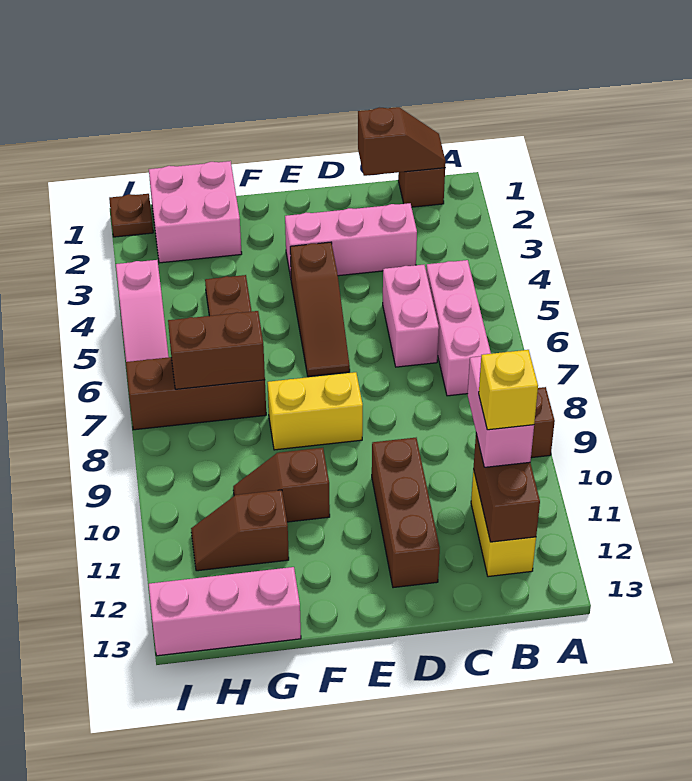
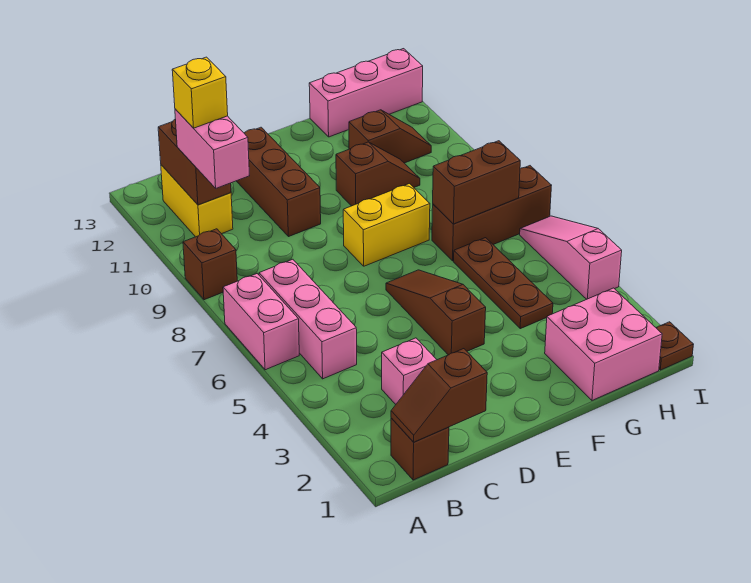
pink brick C3:E3 level 1 -> pink brick C3 level 1
pink brick C5:C6 level 1 -> pink brick A6:A7 level 1

